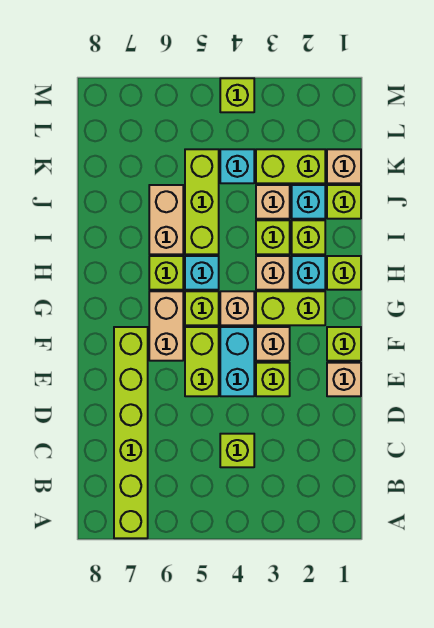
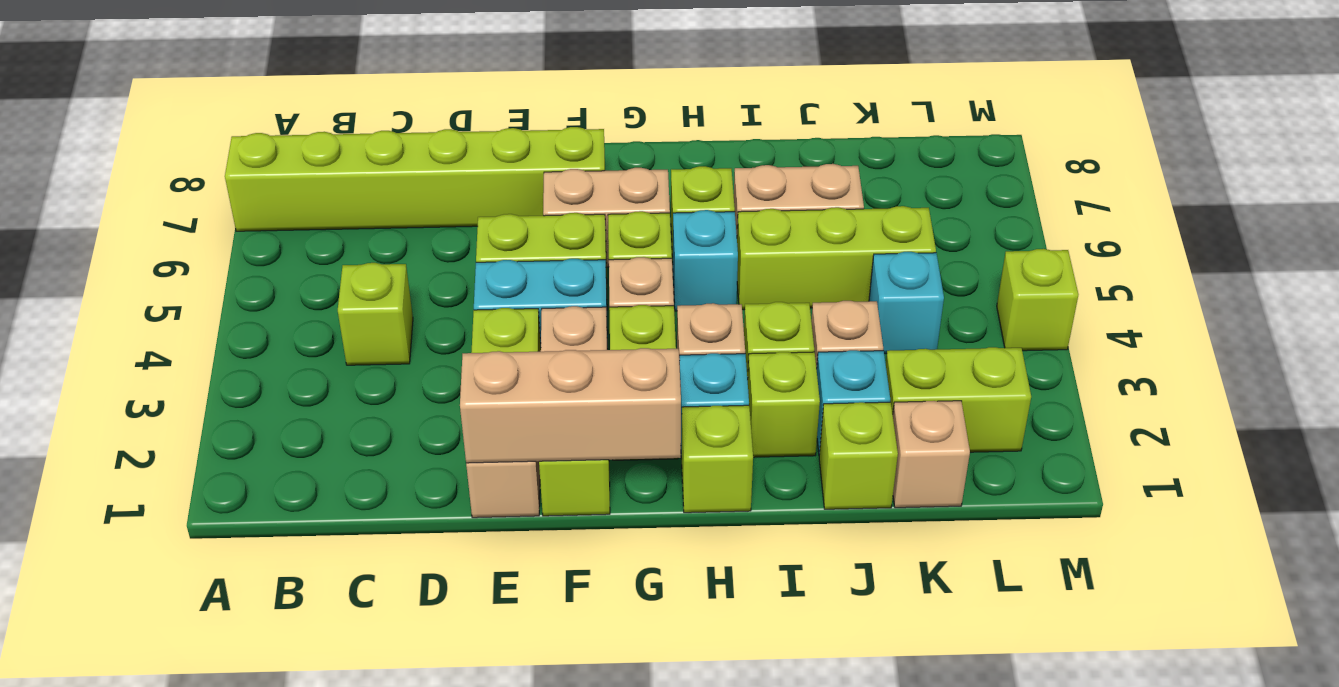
none -> tan brick E1:G1 level 2
lime brick K2:K3 level 1 -> lime brick K2:L2 level 1

